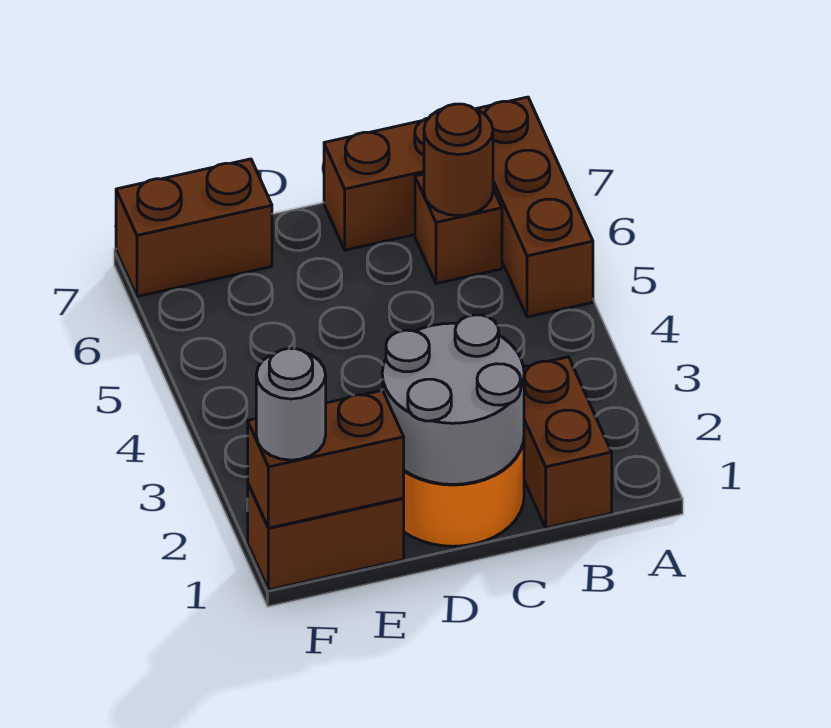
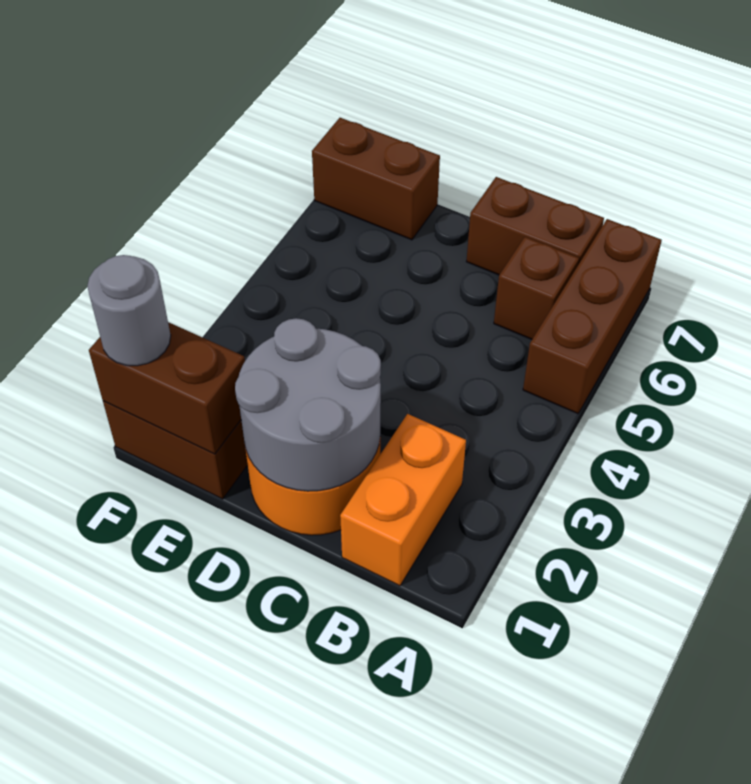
brown brick B1:B2 level 1 -> orange brick B1:B2 level 1
brown round brick B6 level 2 -> none

